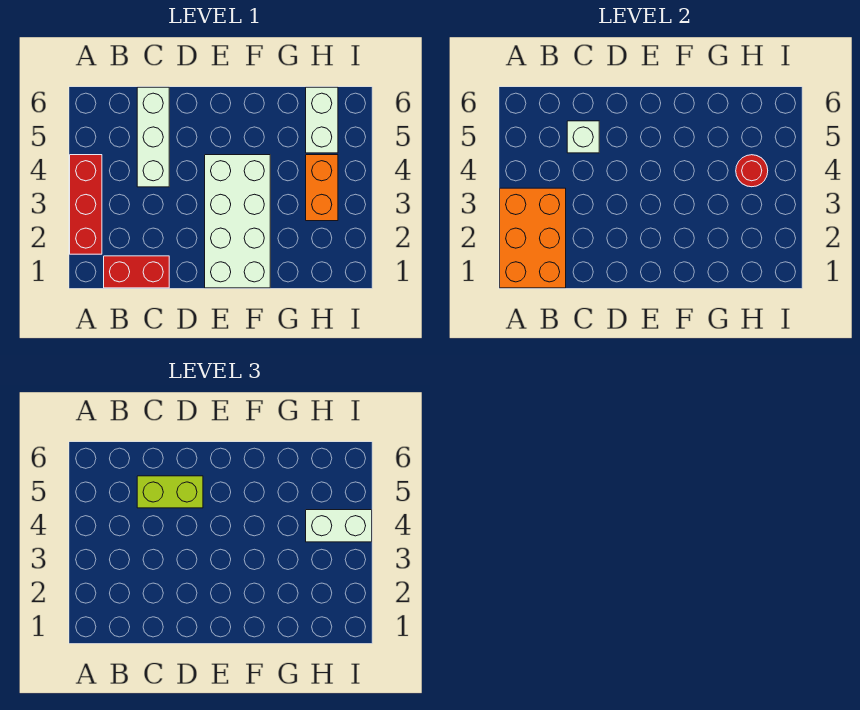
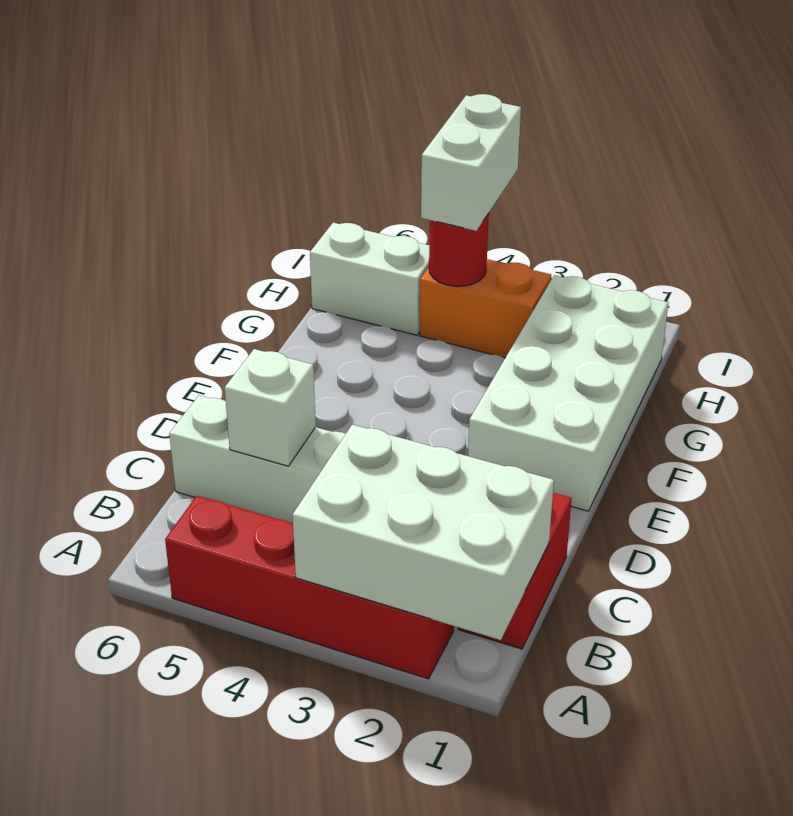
orange brick A1:B3 level 2 -> white brick A1:B3 level 2
red brick A2:A4 level 1 -> red brick A2:A5 level 1
lime brick C5:D5 level 3 -> none
white brick E1:F4 level 1 -> white brick E1:H2 level 1

